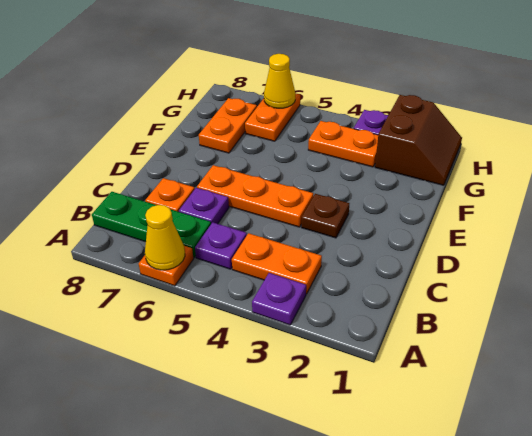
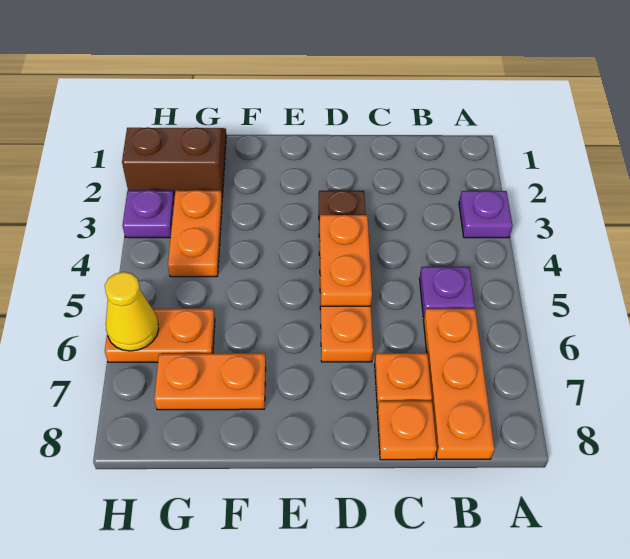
orange plate A6 level 1 -> orange plate C8 level 1
yellow cone A6 level 2 -> none
orange plate B3:B4 level 1 -> orange plate D4:D5 level 2
green plate B6:B8 level 1 -> orange plate B6:B8 level 1
purple plate C6 level 1 -> none

